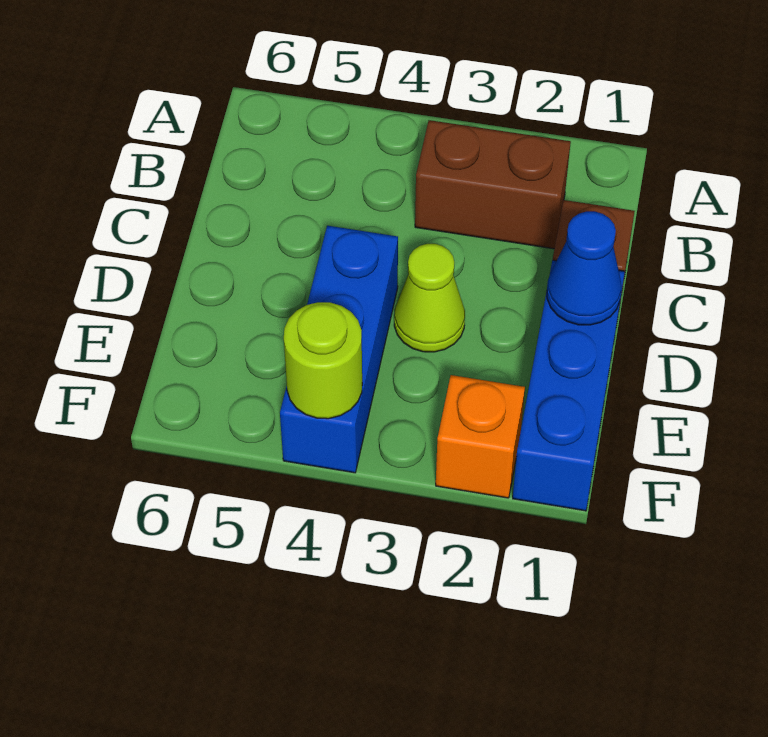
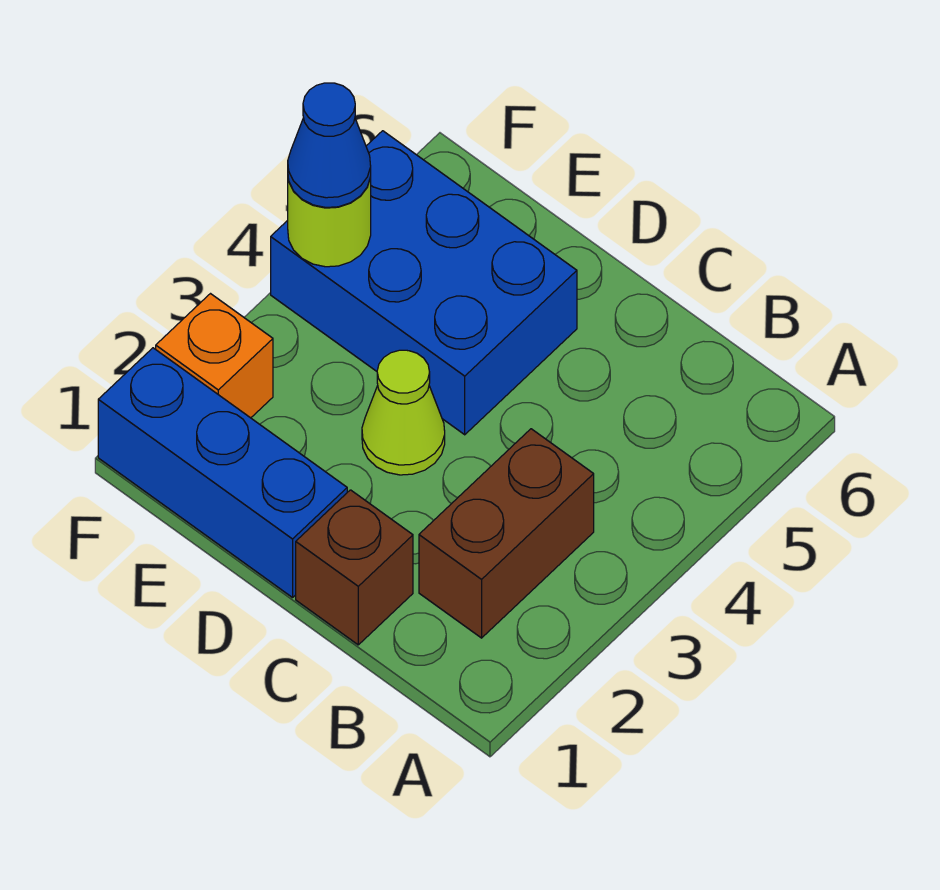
blue cone D1 level 2 -> blue cone F4 level 3
blue brick D4:F4 level 1 -> blue brick D4:F5 level 1

